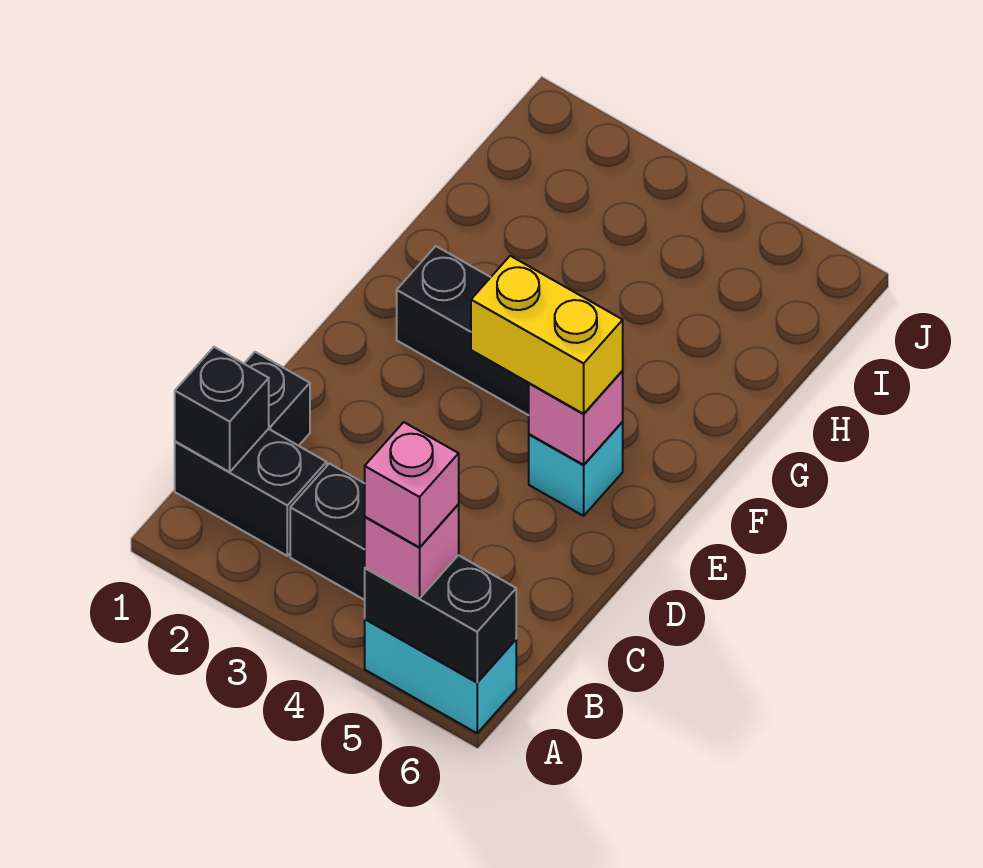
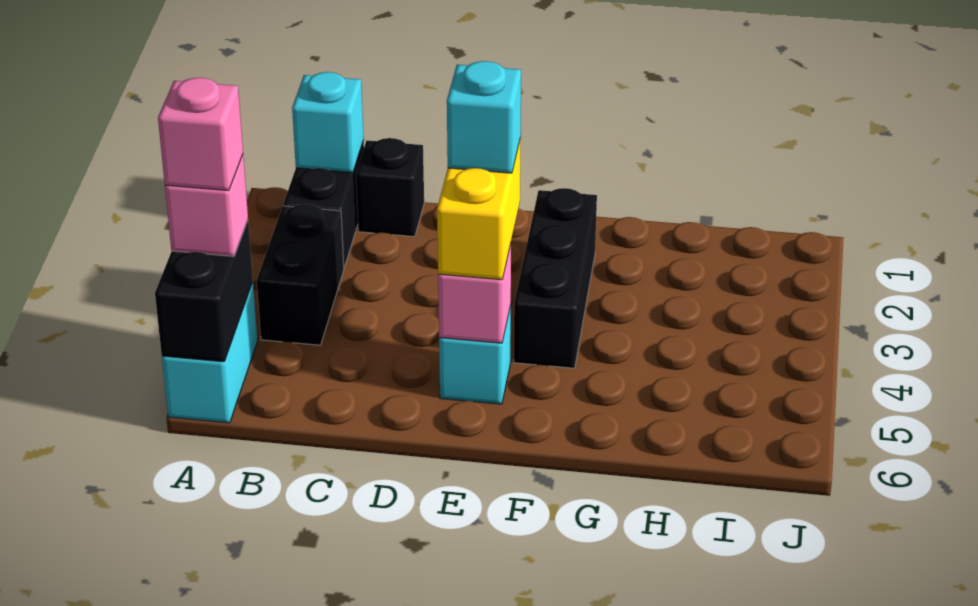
black brick B1 level 2 -> cyan brick B1 level 2
none -> cyan brick E4 level 4

